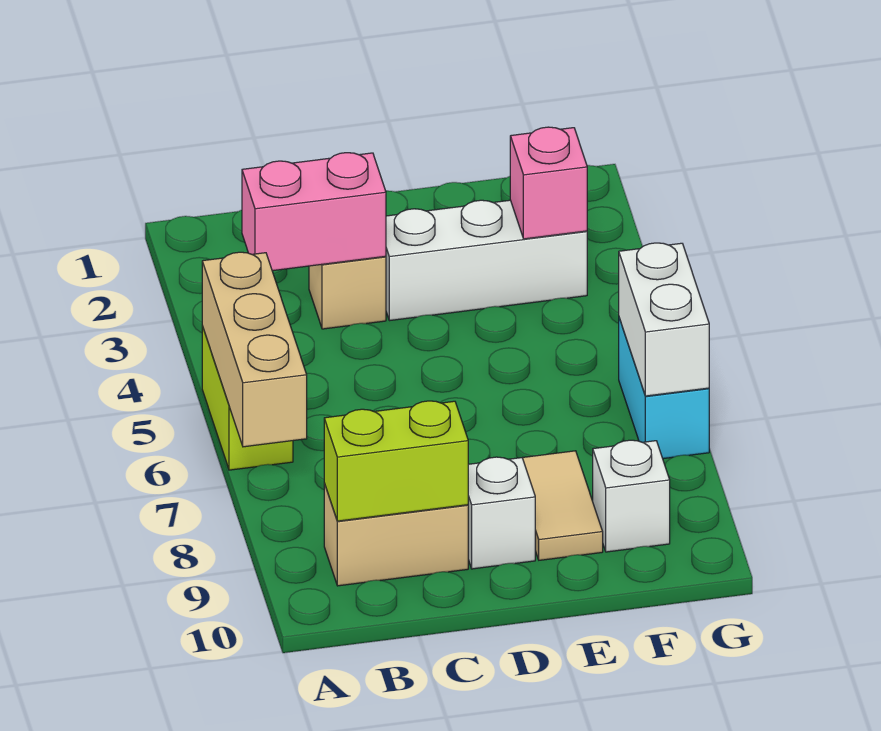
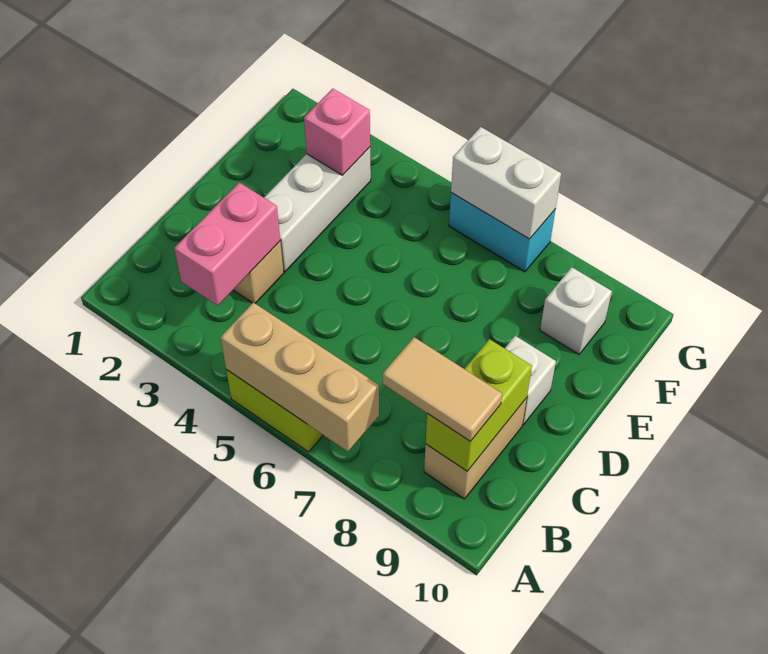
tan tile E8:E9 level 1 -> tan tile B8:B9 level 3

